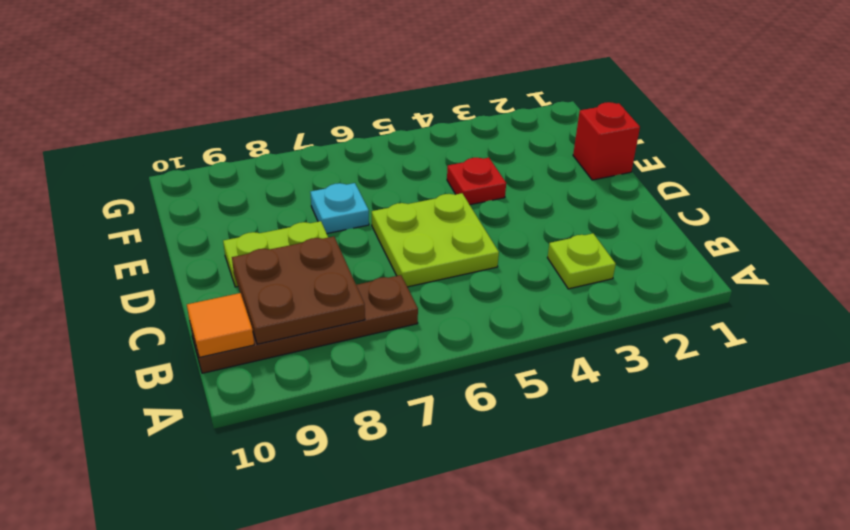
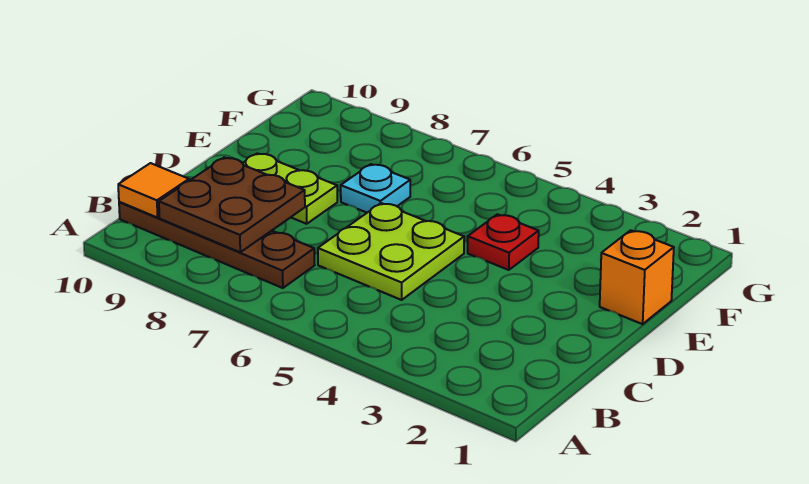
lime plate B3 level 1 -> none
red brick E1 level 1 -> orange brick E1 level 1

